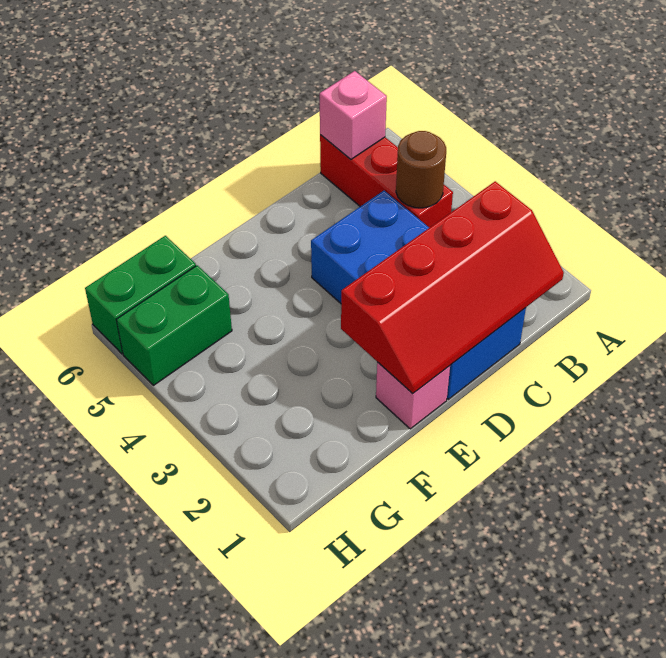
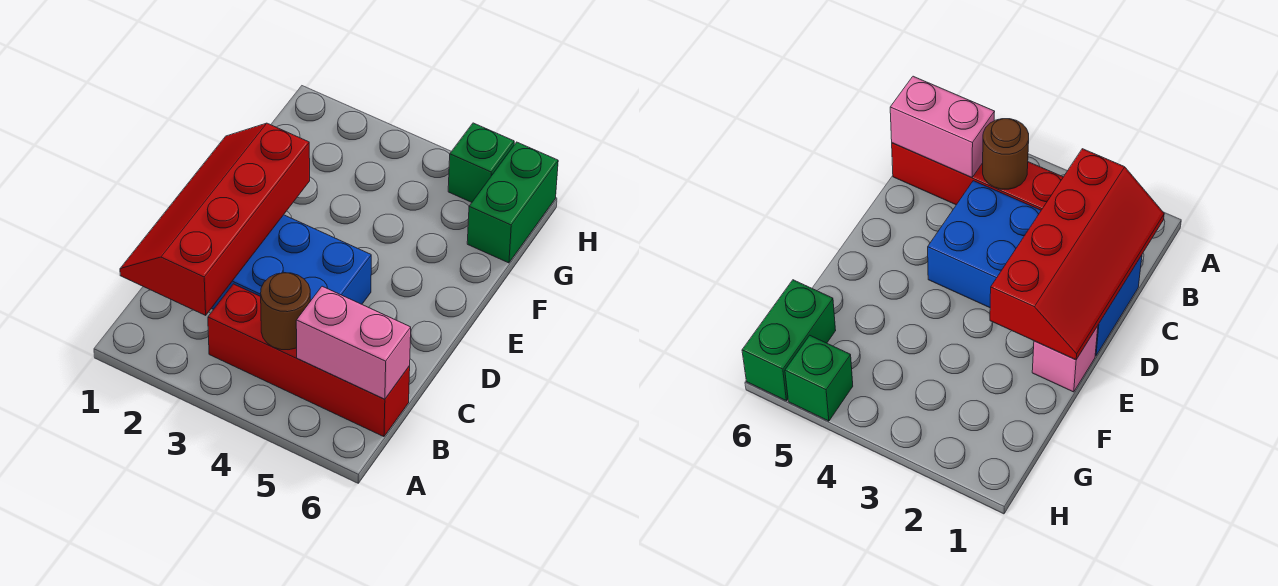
red brick B4:B6 level 1 -> red brick B3:B6 level 1
pink brick B6 level 2 -> pink brick B5:B6 level 2
green brick G5:H5 level 1 -> green brick H5 level 1

